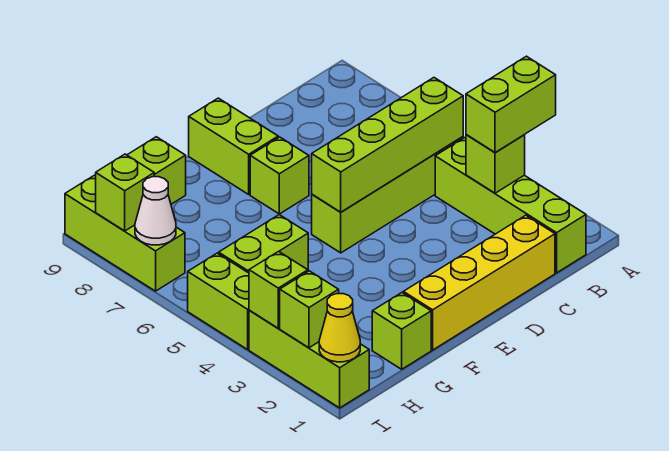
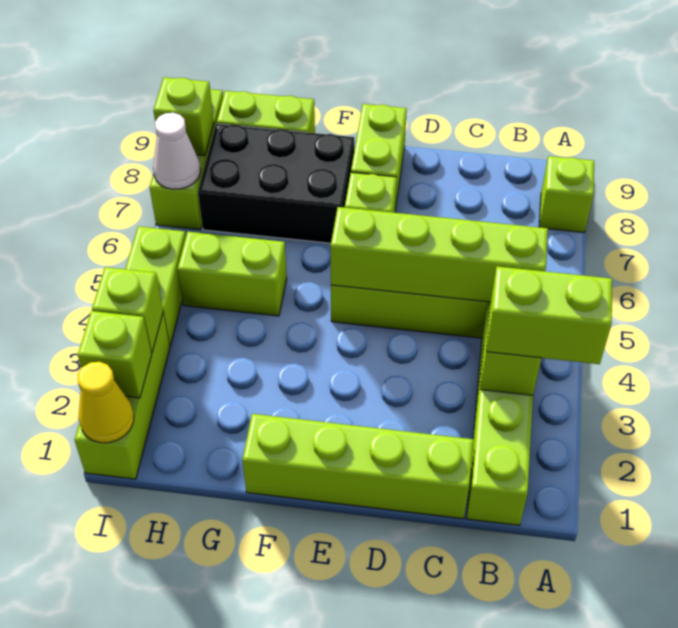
yellow brick C1:F1 level 1 -> lime brick C1:F1 level 1
none -> black brick F7:H8 level 1
lime brick G1 level 1 -> lime brick A8 level 1

